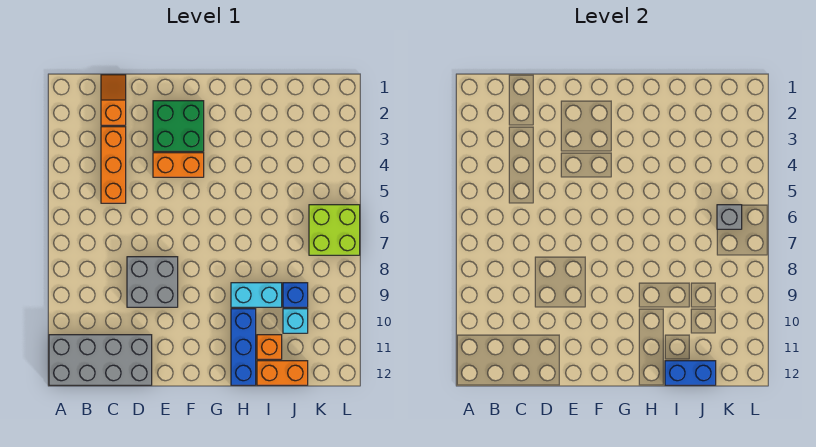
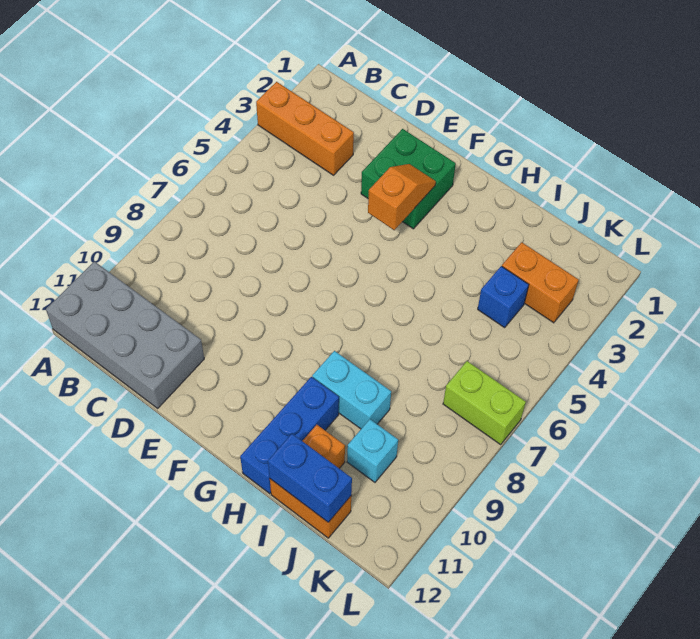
orange slope C1:C2 level 1 top 2 -> orange slope F3:F4 level 2 top 4
orange brick C3:C5 level 1 -> orange brick A3:C3 level 1
grey brick D8:E9 level 1 -> none
orange brick E4:F4 level 1 -> orange brick J3:K3 level 1
blue brick J9 level 1 -> blue brick J4 level 1
lime brick K6:L7 level 1 -> lime brick K7:L7 level 1
grey brick K6 level 2 -> none

